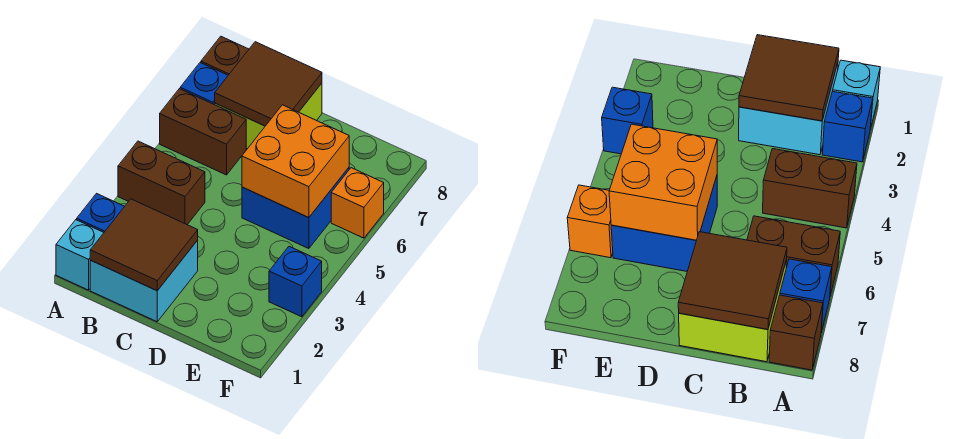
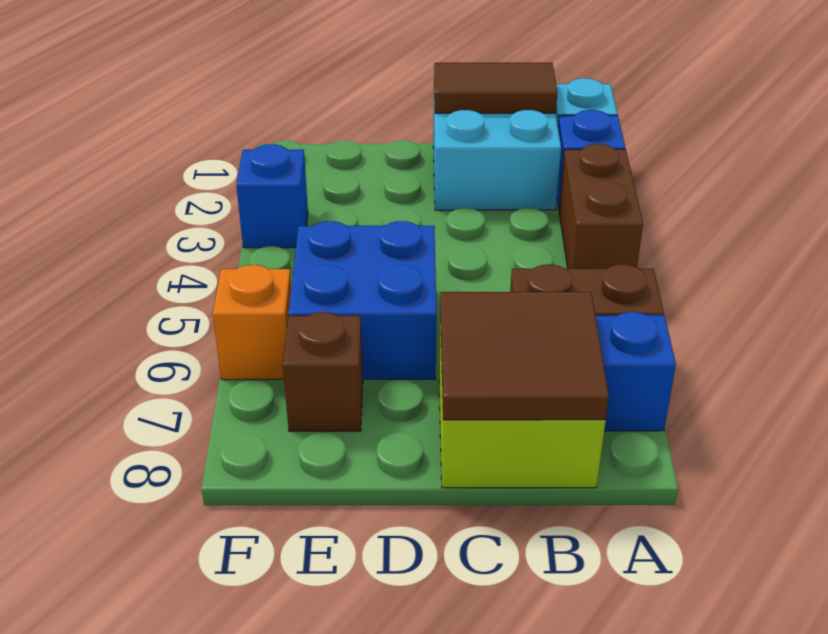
brown brick A4:B4 level 1 -> brown brick A3:A4 level 1
brown brick A8 level 1 -> brown brick E7 level 1
brown tile B1:C2 level 2 -> brown tile B1:C1 level 2
orange brick D5:E6 level 2 -> none

